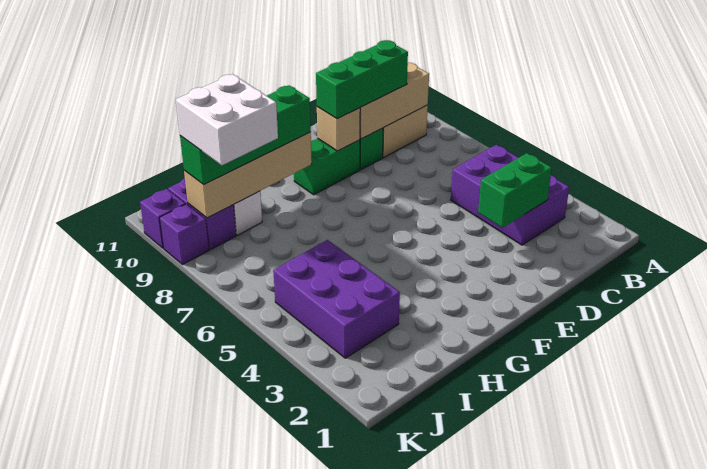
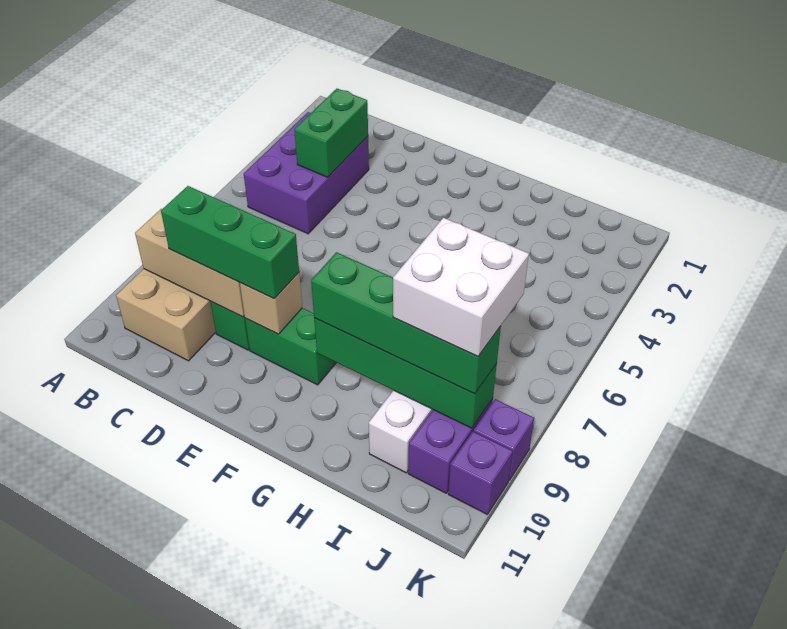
green brick C3:D3 level 2 -> green brick C3:C4 level 2
tan brick G9:J9 level 2 -> green brick G9:J9 level 2
purple brick I3:J5 level 1 -> none

